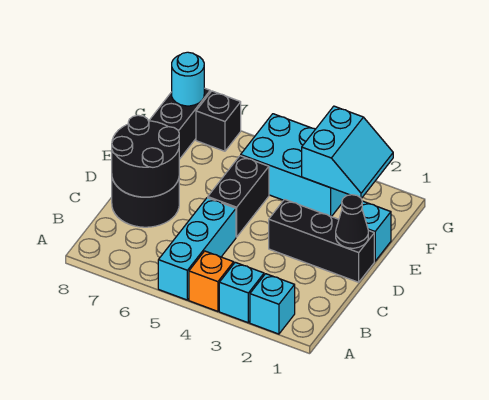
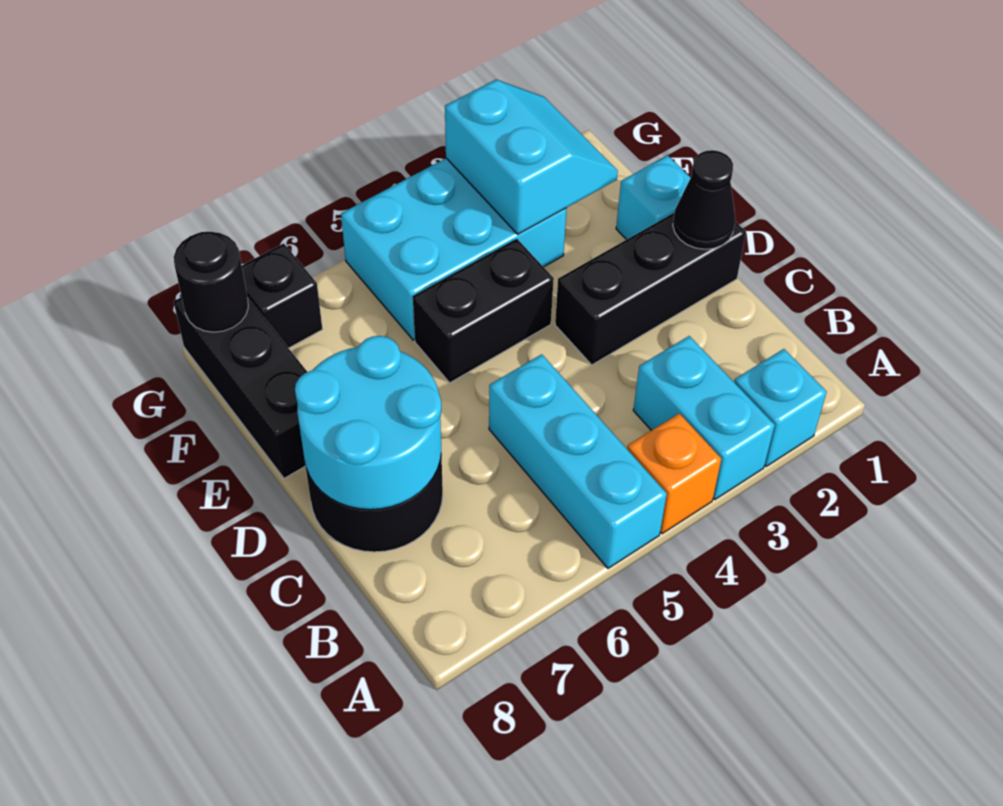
cyan brick A3 level 1 -> cyan brick A3:B3 level 1
black round brick C7:D8 level 2 -> cyan round brick C7:D8 level 2
black brick D5:E5 level 1 -> black brick E4:E5 level 1
cyan round brick G8 level 2 -> black round brick G8 level 2

